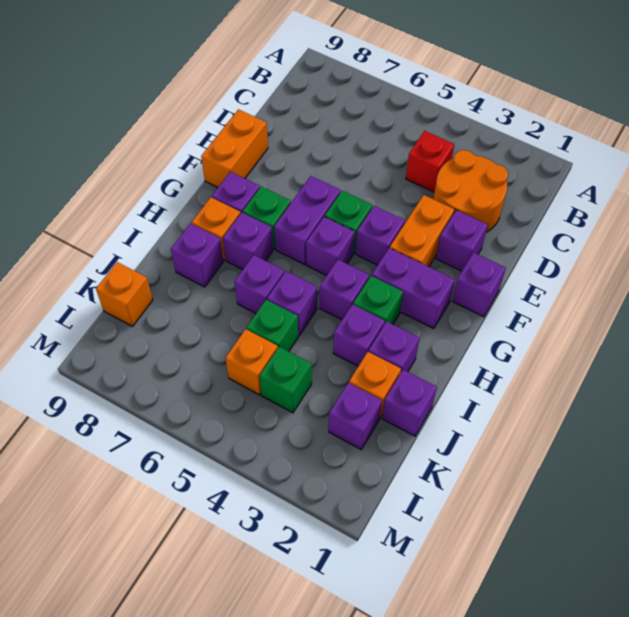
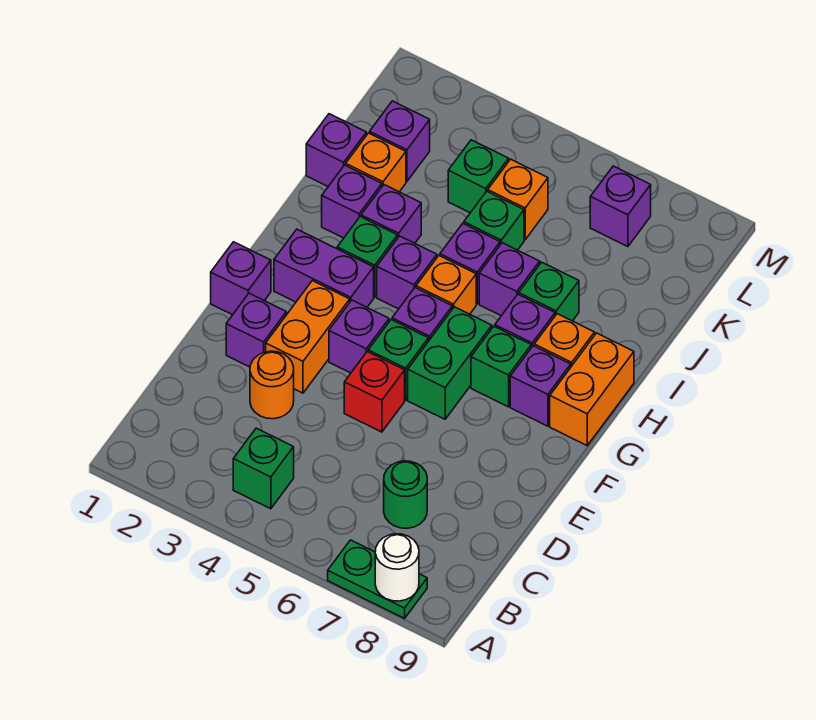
none -> green plate A7:A8 level 1
none -> white round brick A8 level 2
none -> green brick B4 level 1
orange round brick C2:D3 level 1 -> orange round brick D3 level 1
red brick C4 level 1 -> red brick E5 level 1
none -> green round brick C7 level 1
orange brick E9:F9 level 1 -> orange brick G9:H9 level 1
purple brick F6:G6 level 1 -> green brick F6:G6 level 1
none -> green brick I7 level 1
purple brick I8 level 1 -> purple brick L7 level 1
orange brick K9 level 1 -> orange brick H5 level 1

